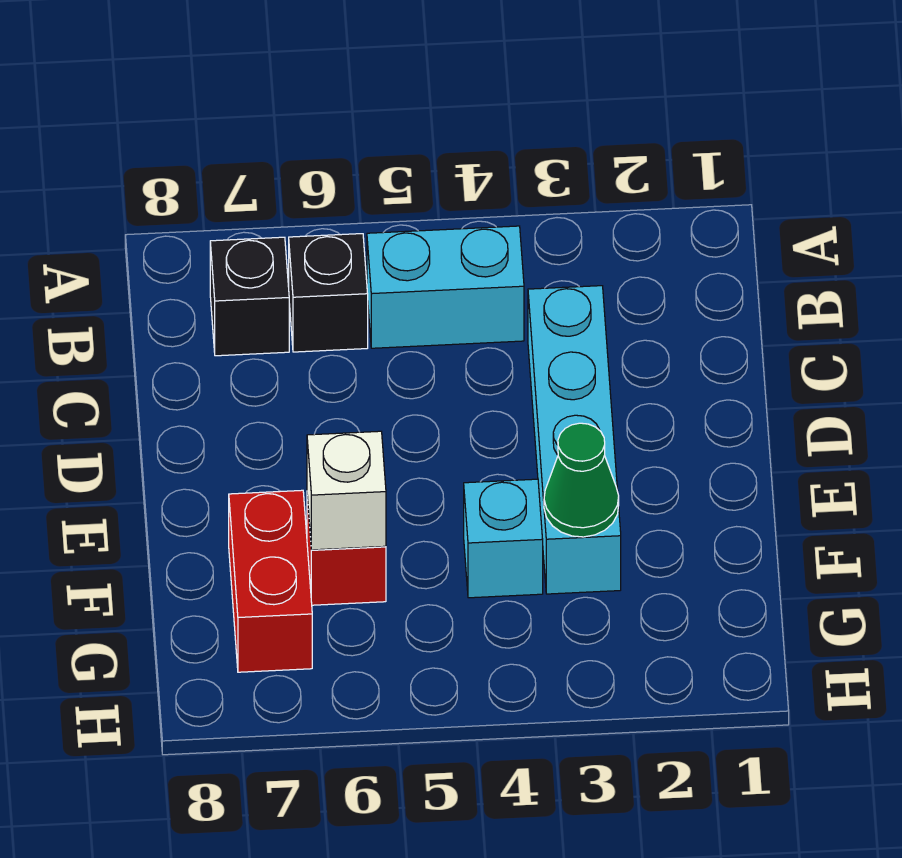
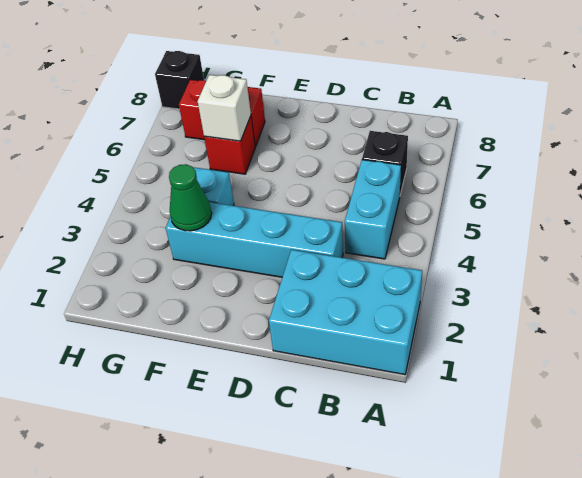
none -> cyan brick A1:C2 level 1
black brick B7 level 1 -> black brick H8 level 1

